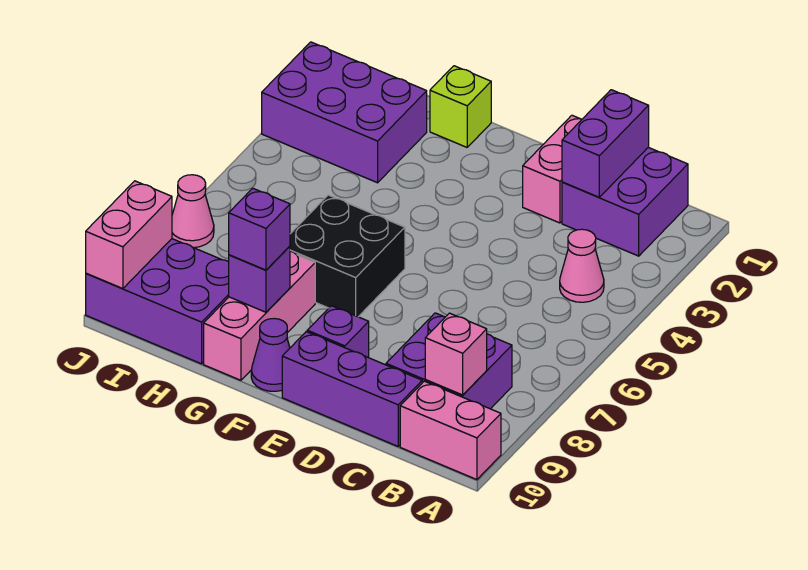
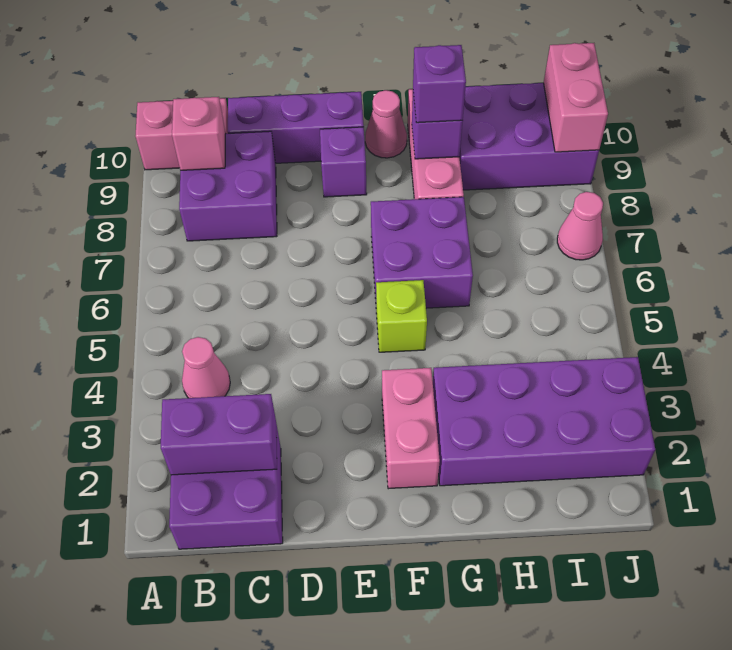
purple brick C1:C2 level 2 -> purple brick B2:C2 level 2
pink brick D1:D2 level 1 -> pink brick F2:F3 level 1
black brick F6:G7 level 1 -> purple brick F6:G7 level 1
purple cone F10 level 1 -> pink cone F10 level 1
lime brick G1 level 1 -> lime brick F5 level 1
purple brick H2:J3 level 1 -> purple brick G2:J3 level 1

